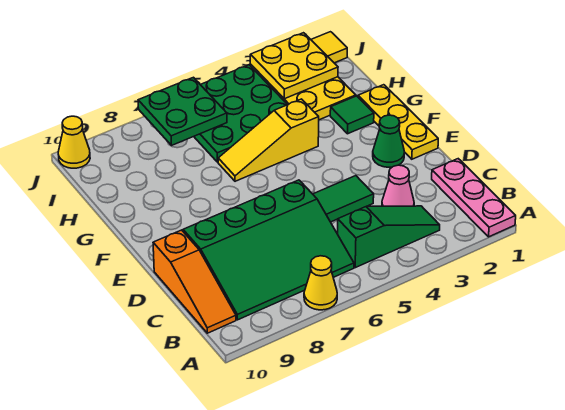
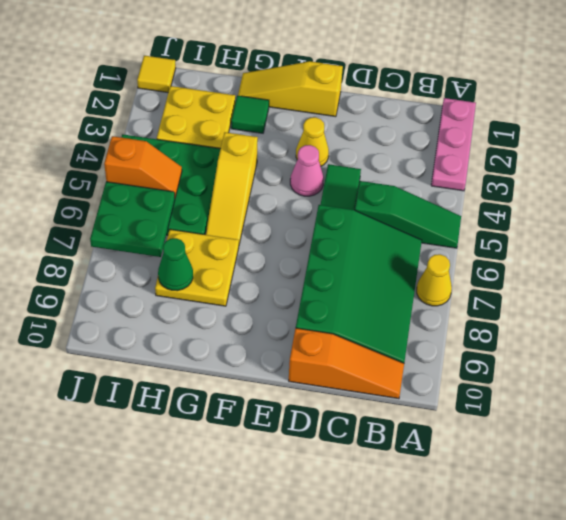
pink plate A1:C1 level 1 -> pink plate A1:A3 level 1
green slope B3:B5 level 1 top 5 -> green slope A5:C5 level 1 top C
pink cone C3 level 1 -> pink cone E4 level 1
yellow plate E1:G1 level 1 -> yellow slope E1:G1 level 1 top E
green cone E2 level 1 -> green cone H8 level 2
yellow plate I2:J3 level 2 -> yellow plate G7:H8 level 1
none -> orange slope I5:J5 level 2 top J
yellow cone J10 level 1 -> yellow cone E3 level 1

